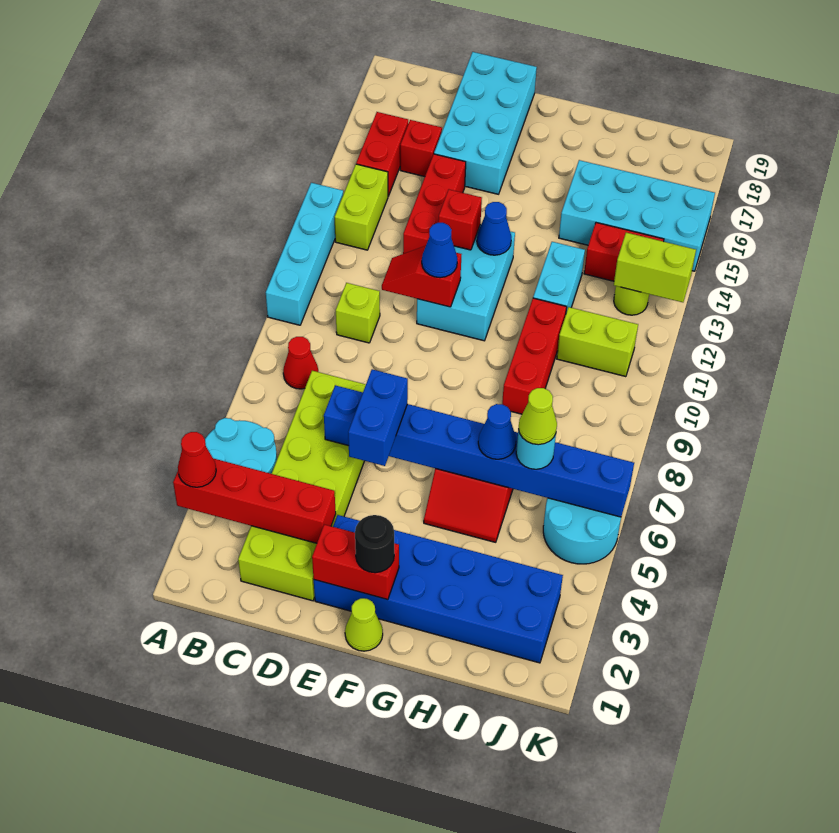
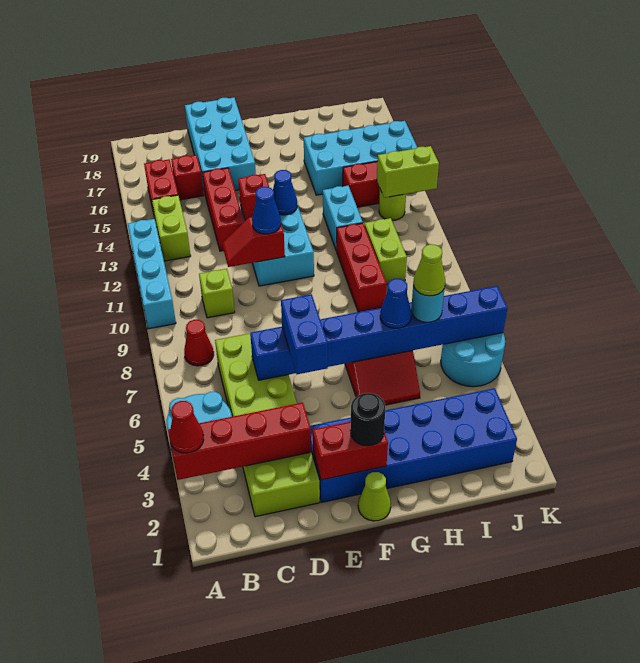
lime brick I11:J11 level 1 -> lime brick I10:I11 level 1

